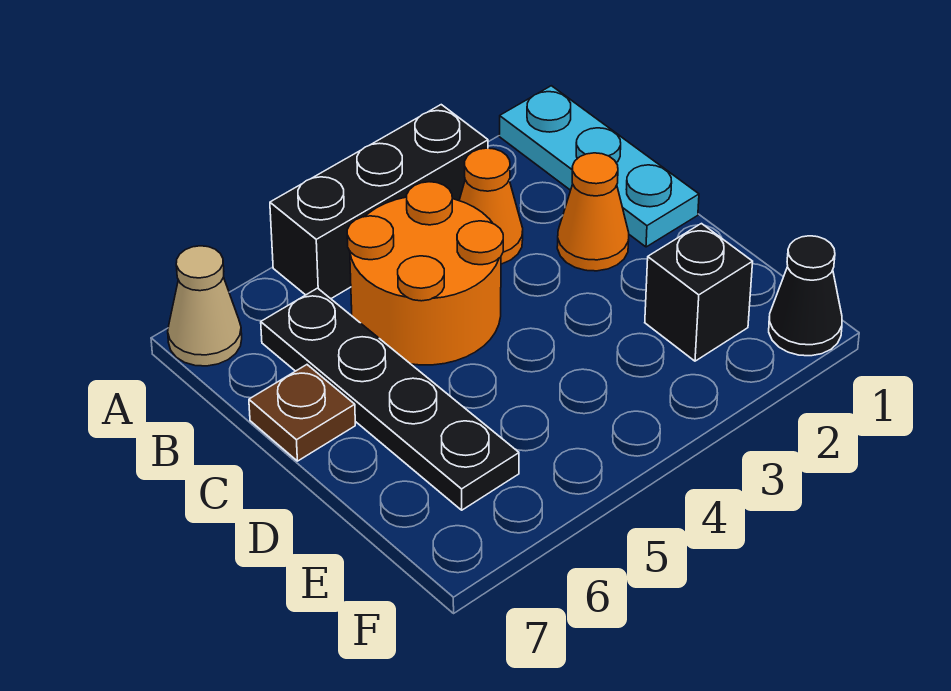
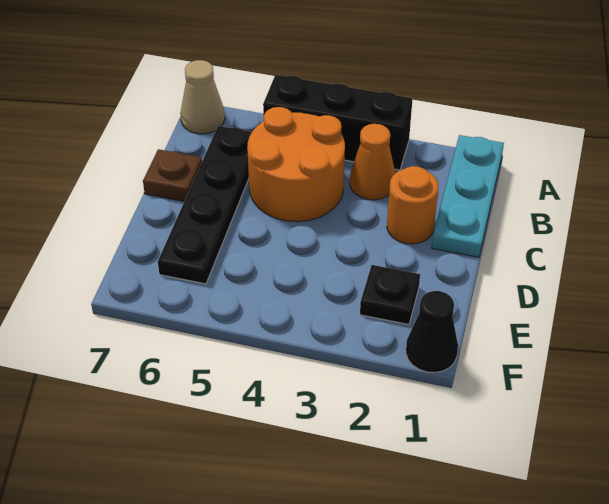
orange cone C2 level 1 -> orange round brick C2 level 1
black brick E2 level 1 -> black plate E2 level 1

